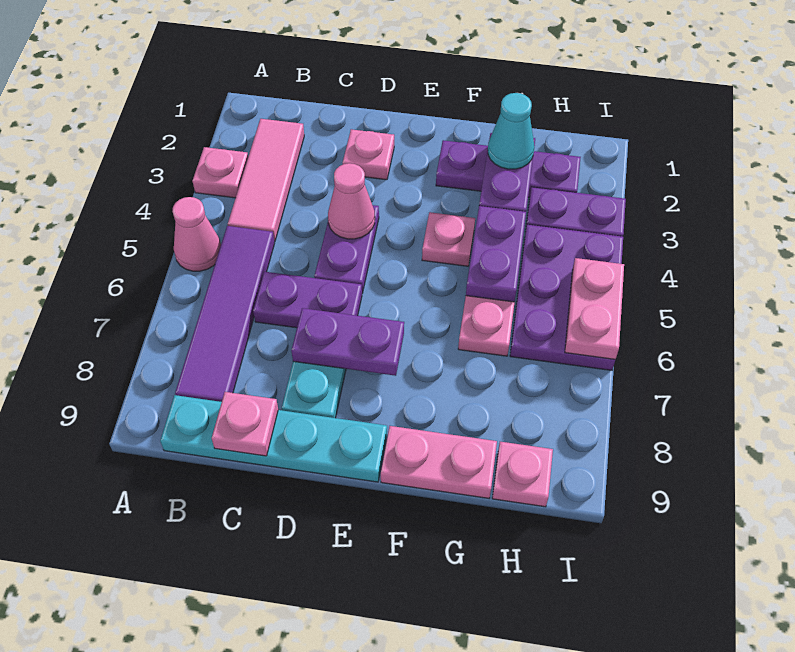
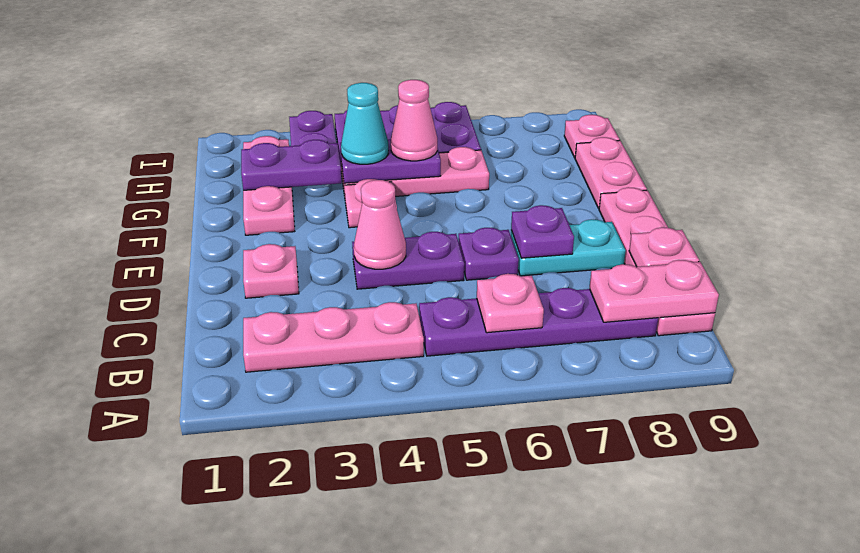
pink plate A3 level 1 -> pink plate B6 level 2
pink cone A5 level 1 -> pink cone G5 level 3
pink tile B2:B4 level 1 -> pink plate B2:B4 level 1
purple tile B5:B8 level 1 -> purple plate B5:B8 level 1
cyan plate B9:E9 level 1 -> pink plate B9:E9 level 1
purple plate C6:D6 level 1 -> purple plate D6 level 1
purple plate D7:E7 level 2 -> purple plate D7 level 2
purple plate F2:H2 level 1 -> pink plate F2:H2 level 1
cyan cone G2 level 3 -> cyan cone G4 level 3
pink plate I5:I6 level 2 -> pink plate B8:B9 level 2

